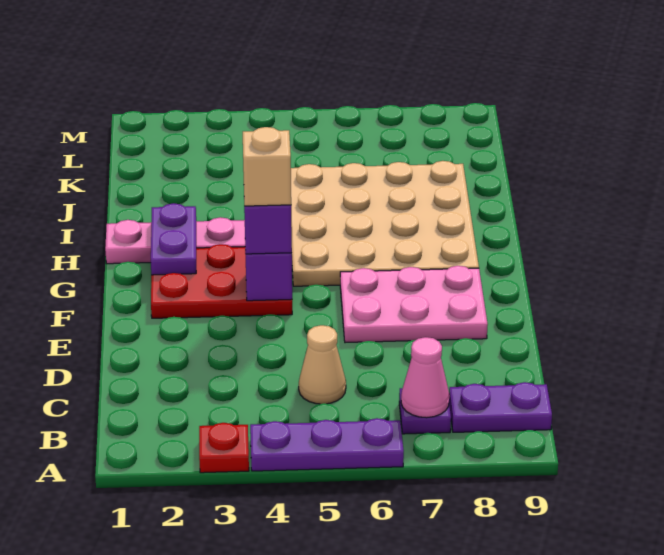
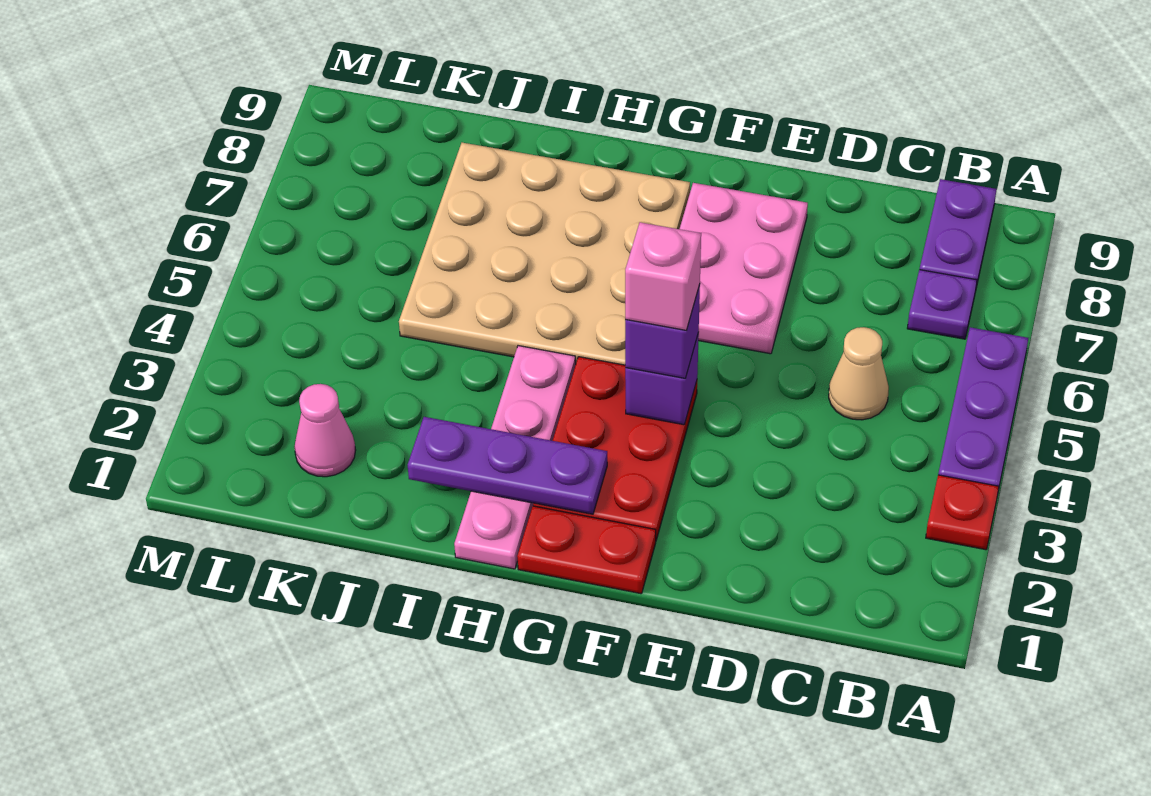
pink cone B7 level 2 -> pink cone K2 level 1
none -> red plate F1:G1 level 1
tan brick F4 level 4 -> pink brick F4 level 4
purple plate G2:H2 level 2 -> purple plate G2:I2 level 2

